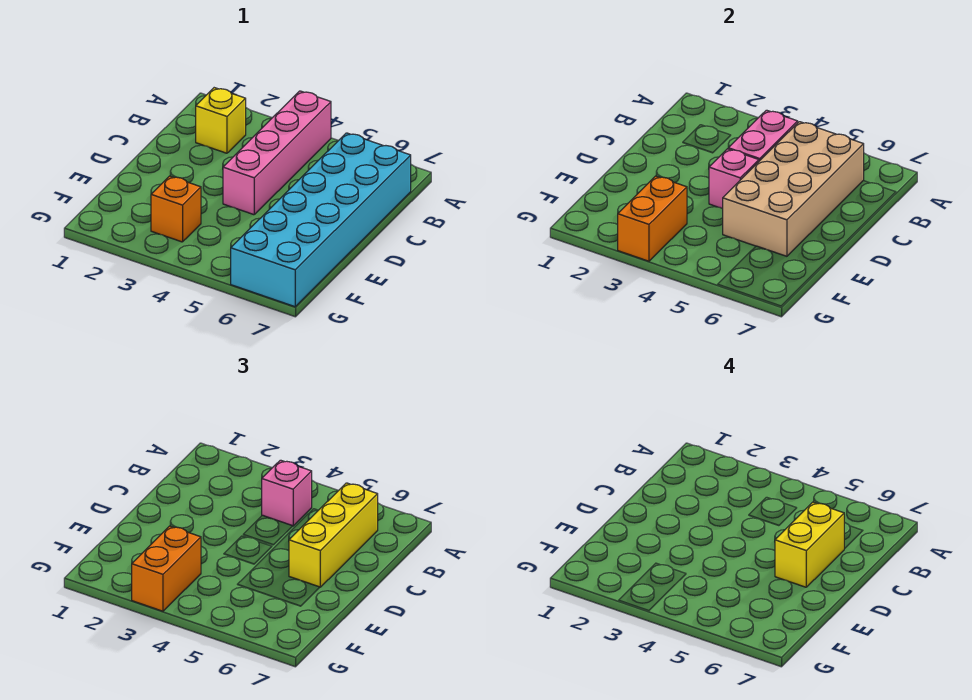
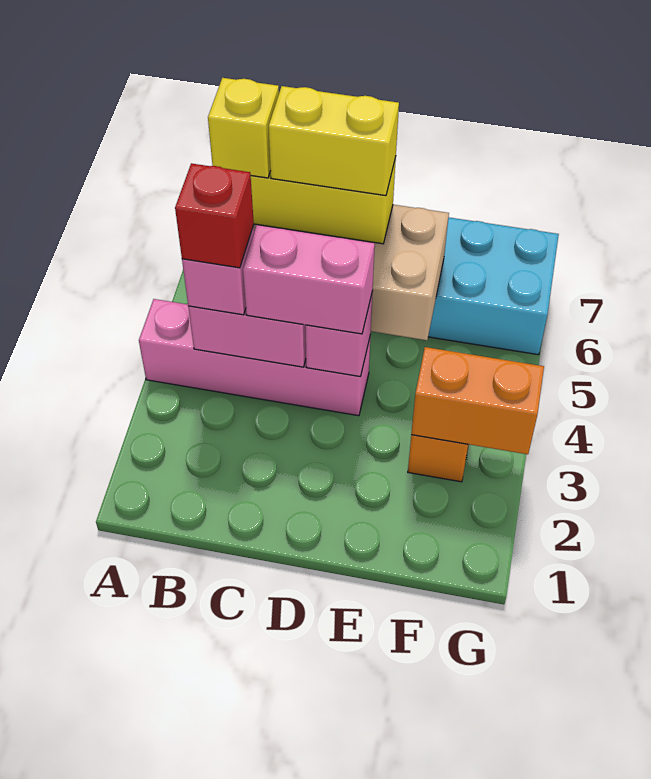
yellow brick B2 level 1 -> yellow brick B6 level 4
none -> red brick B4 level 4
none -> pink brick C4:D4 level 3
orange brick F3:G3 level 3 -> none

